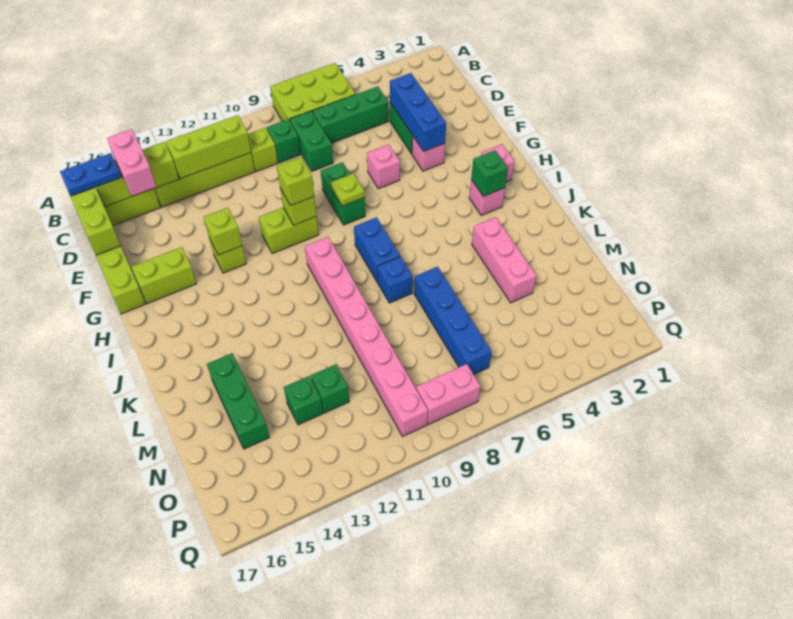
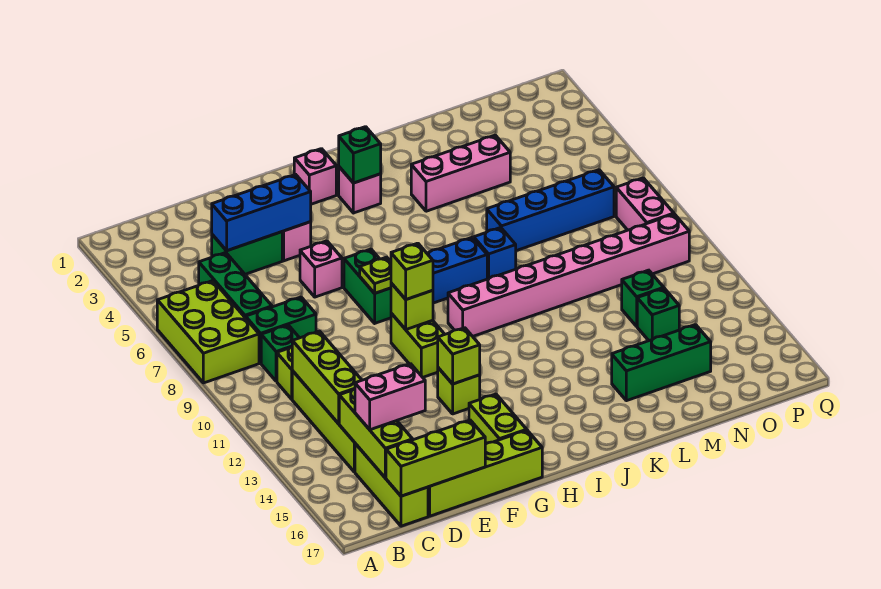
blue plate C16:C17 level 3 -> none
green brick F8:G8 level 1 -> green brick G7:G8 level 1

